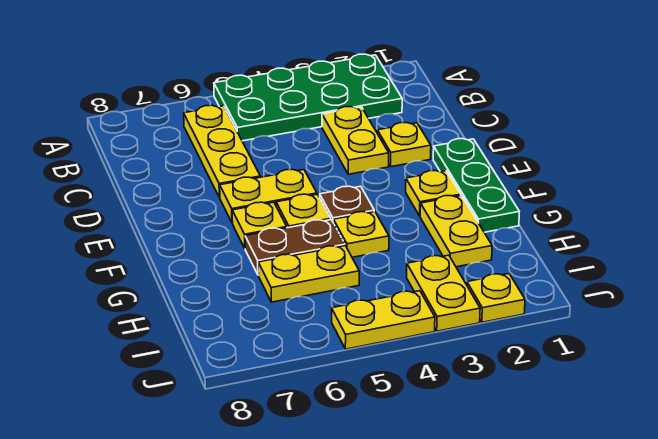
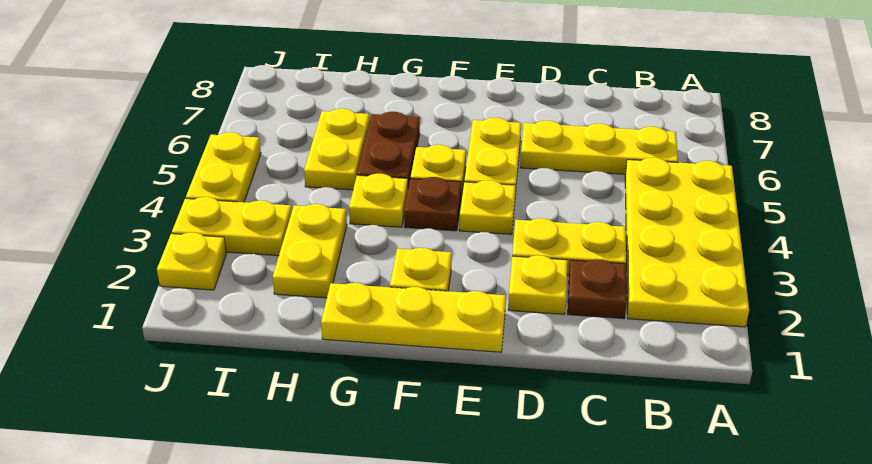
green plate A2:B5 level 1 -> yellow plate A2:B5 level 1
none -> brown plate C2 level 1
green plate E1:G1 level 1 -> yellow plate E1:G1 level 1
yellow plate F6 level 1 -> yellow plate E4 level 1
yellow plate G2:H2 level 1 -> yellow plate H2:H3 level 1

